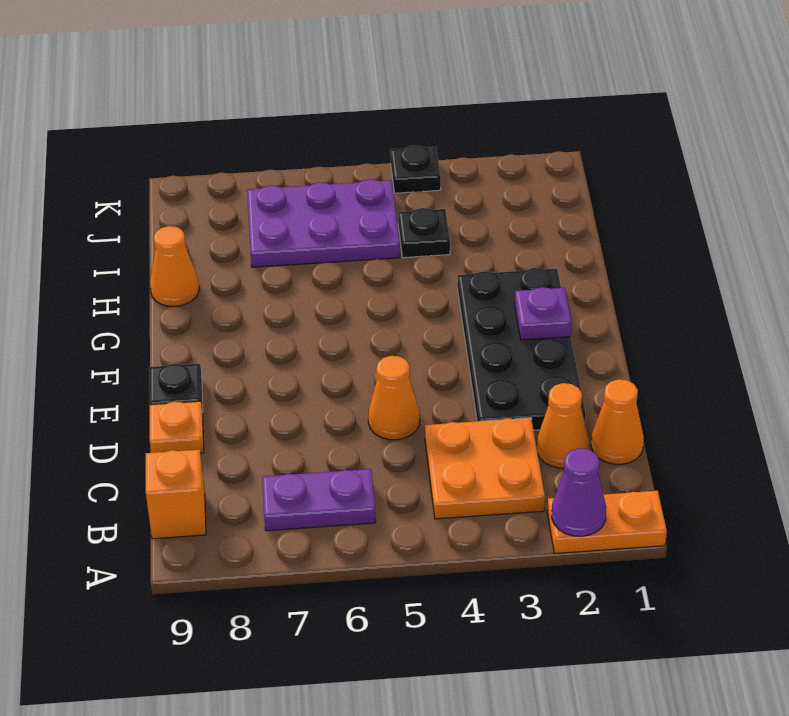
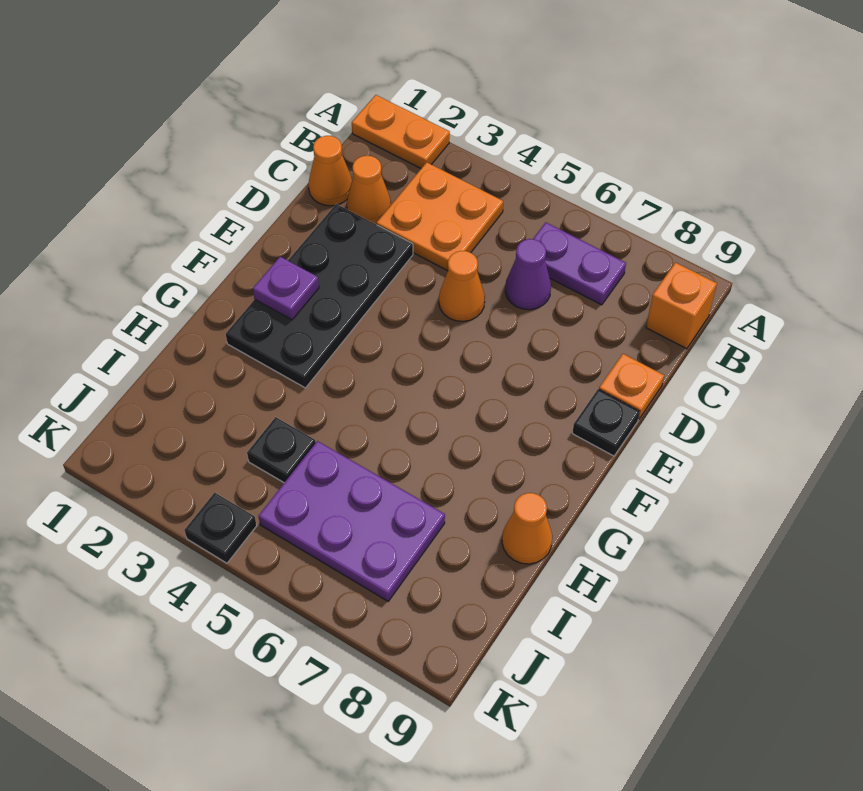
purple cone A2 level 2 -> purple cone C6 level 1

